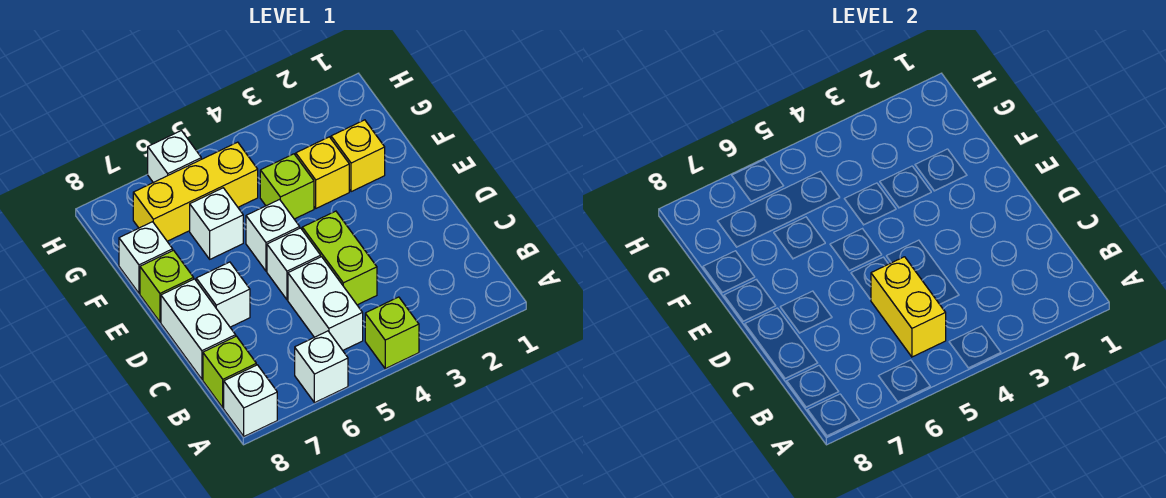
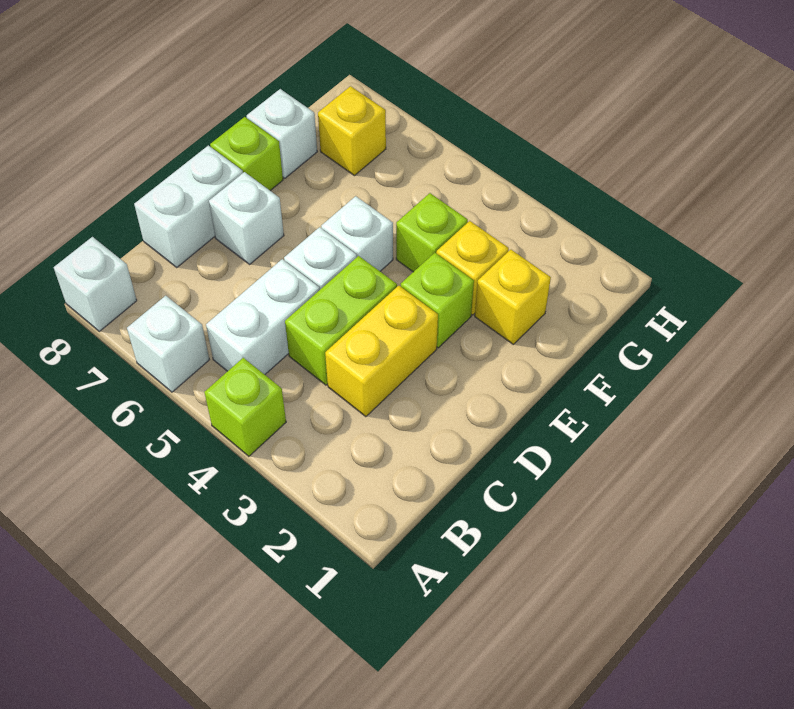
yellow brick B5:C5 level 2 -> yellow brick C3:D3 level 1
lime brick B8 level 1 -> lime brick E3 level 1
white brick F6 level 1 -> none
yellow brick G5:G7 level 1 -> yellow brick G7 level 1
white brick H6 level 1 -> none

